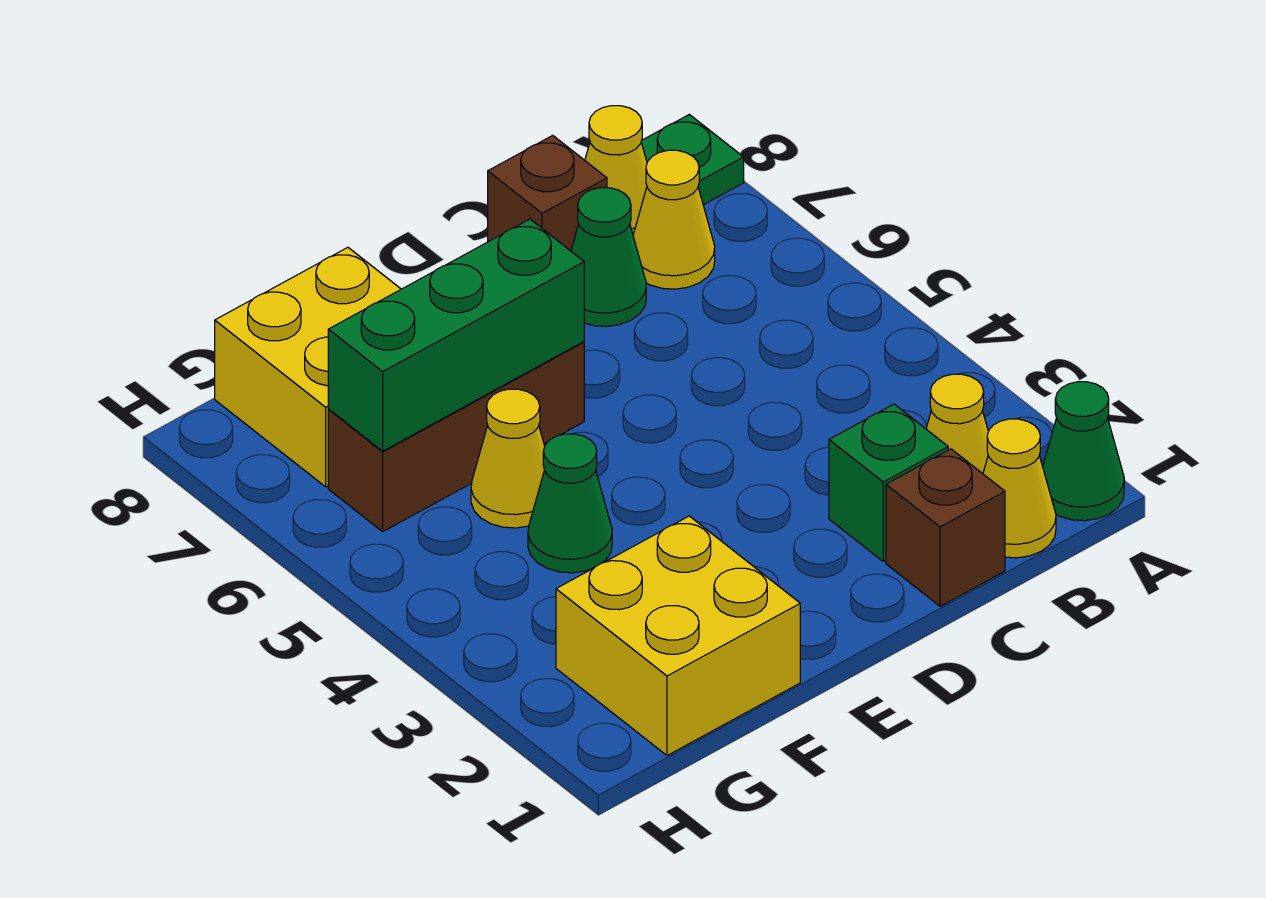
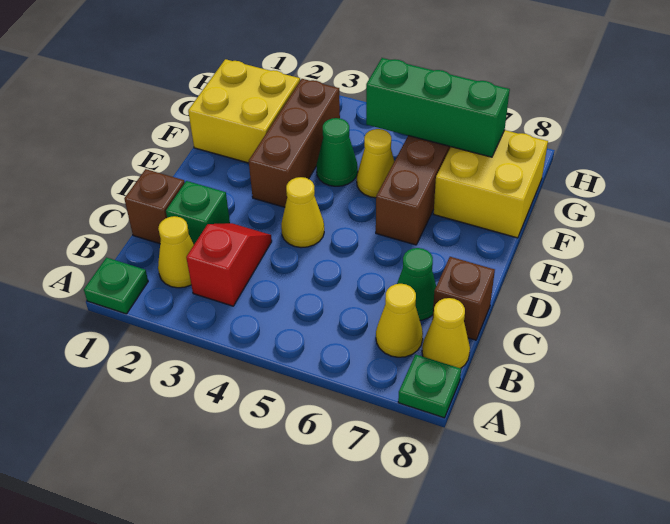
green cone A1 level 1 -> green plate A1 level 1
yellow cone B1 level 1 -> yellow cone D4 level 1
none -> red slope B3:C3 level 1 top B
none -> brown brick E3:G3 level 1
green brick E6:G6 level 2 -> green brick G5:G7 level 2

